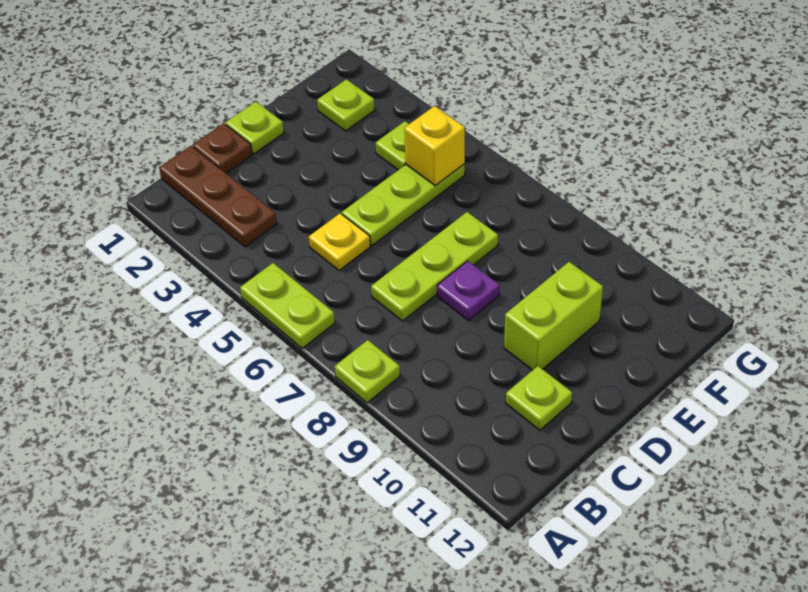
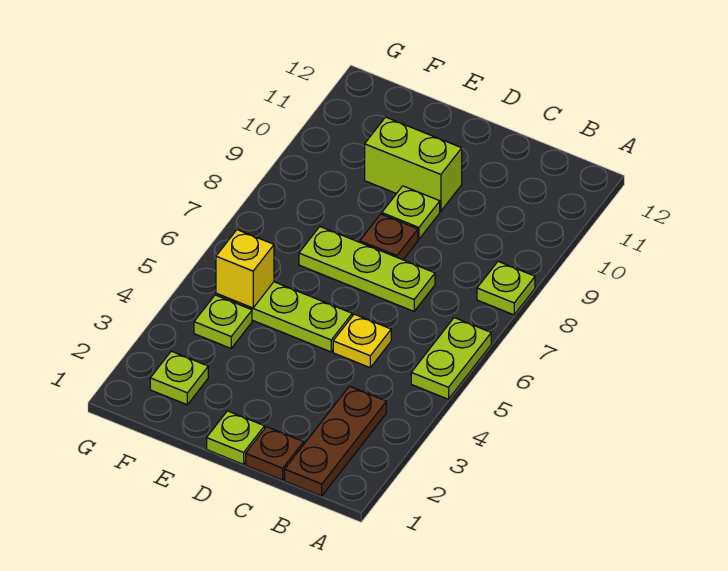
lime plate C11 level 1 -> lime plate D9 level 1
purple plate D8 level 1 -> brown plate D8 level 1

